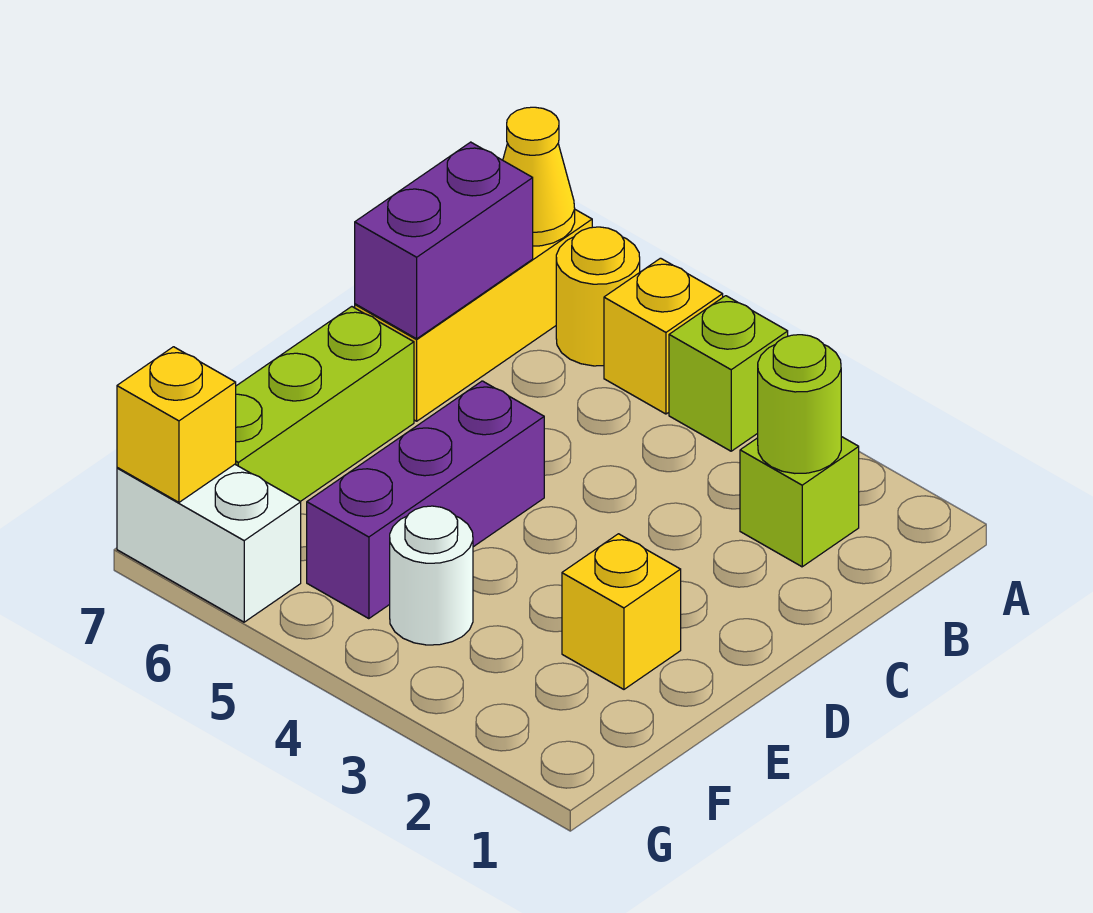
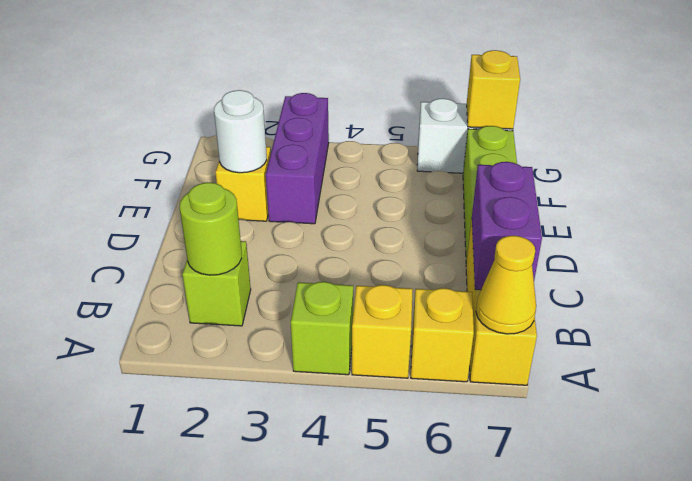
yellow round brick A6 level 1 -> yellow brick A6 level 1
purple brick D5:F5 level 1 -> purple brick E3:G3 level 1
white round brick F4 level 1 -> white round brick E2 level 2

